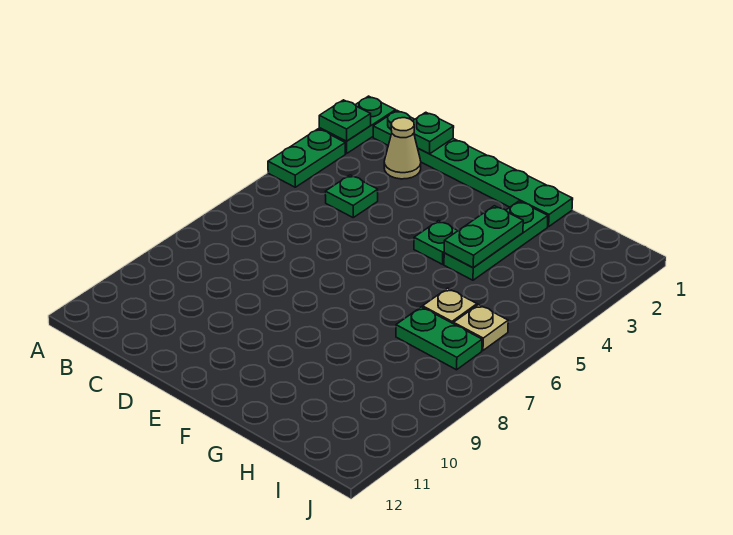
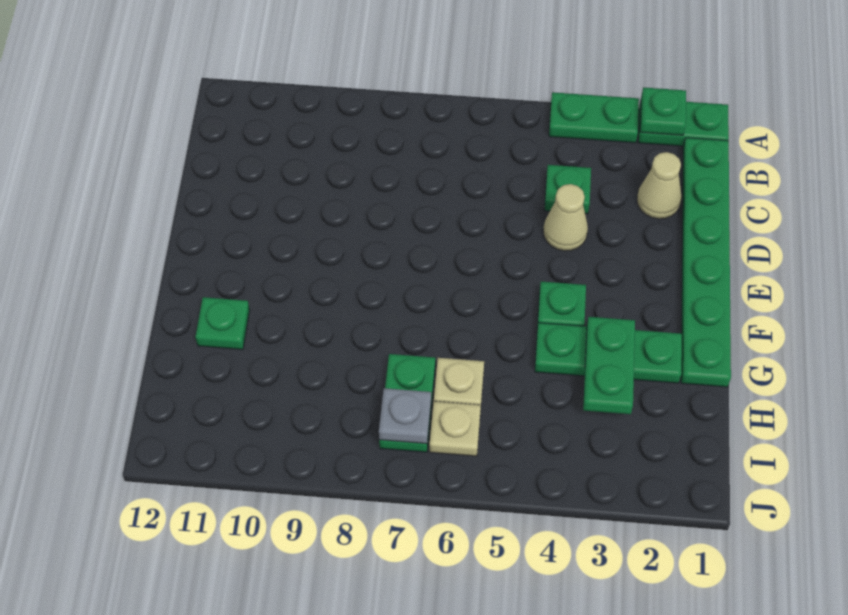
green plate C1 level 2 -> green plate G11 level 1
none -> tan cone D4 level 1
green plate G3:G4 level 2 -> green plate G3:H3 level 2
none -> grey plate I7 level 2

